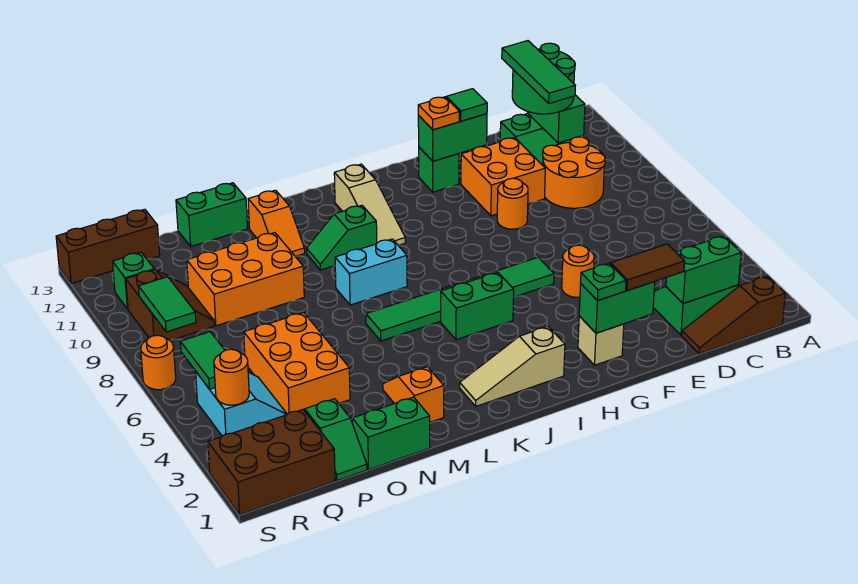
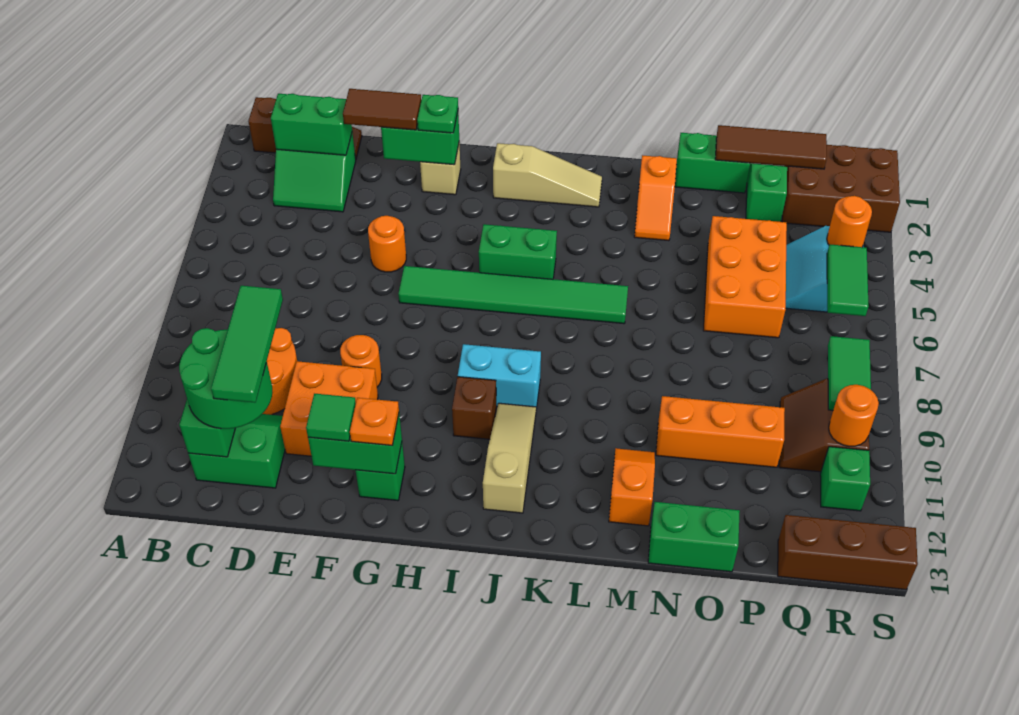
none -> brown brick I10 level 1
cyan brick K8:L8 level 1 -> cyan brick I9:J9 level 1
green slope K10:L10 level 1 top K -> none
orange brick N9:P10 level 1 -> orange brick N10:P10 level 1
none -> brown tile O1:Q1 level 2
orange round brick S7 level 1 -> orange round brick R10 level 2

